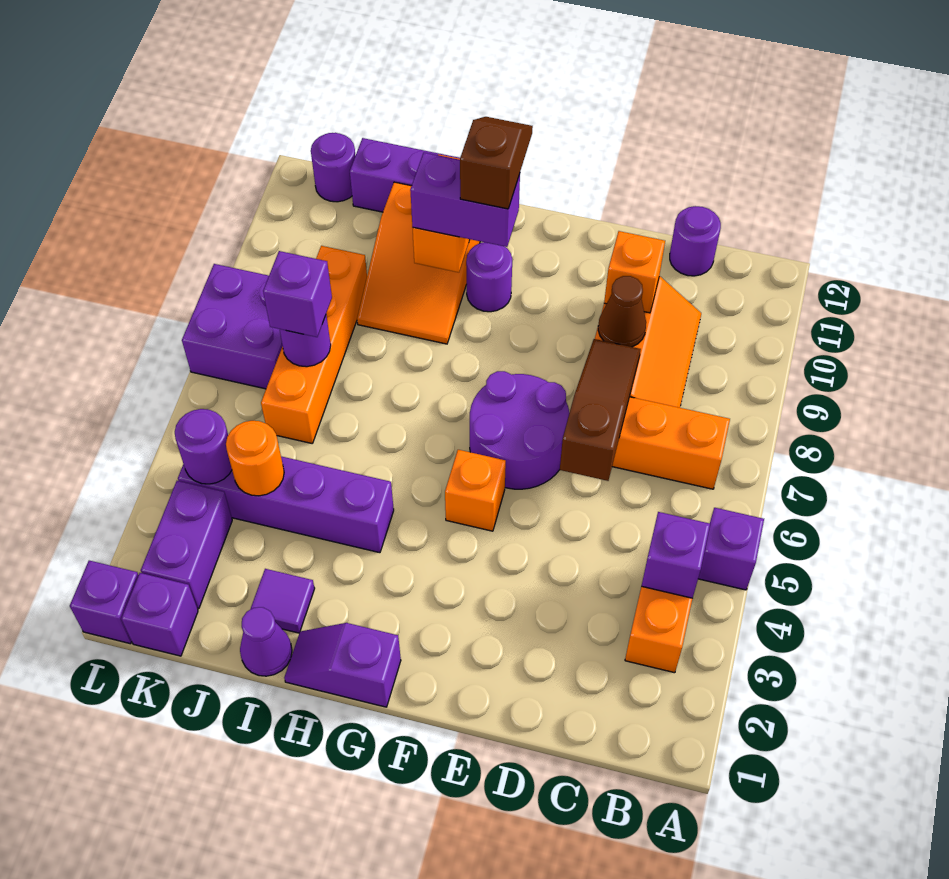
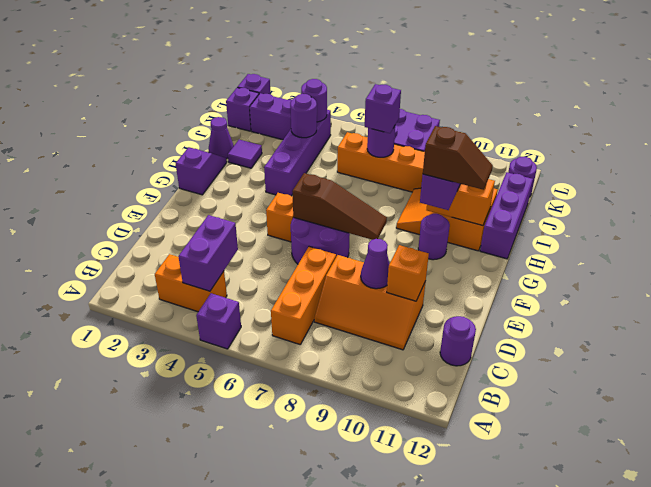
purple brick B4 level 2 -> purple brick B4:C4 level 2
brown slope D6:D8 level 2 top 6 -> brown slope F6:F8 level 2 top 6
brown cone D9 level 2 -> purple cone D9 level 2
orange round brick J4 level 2 -> purple round brick J4 level 2

